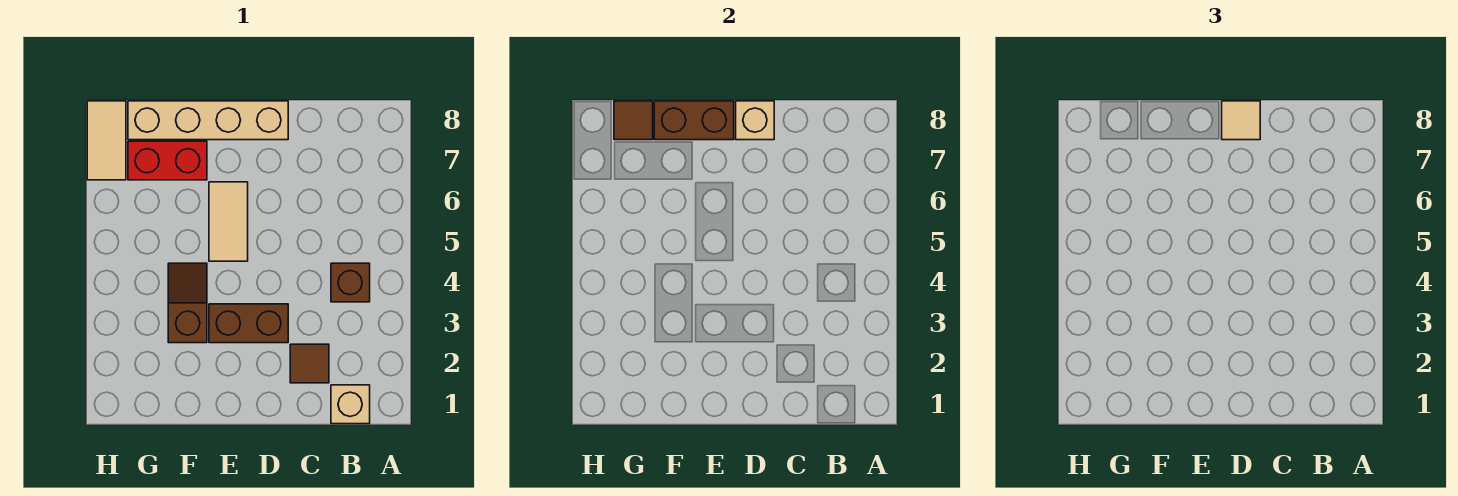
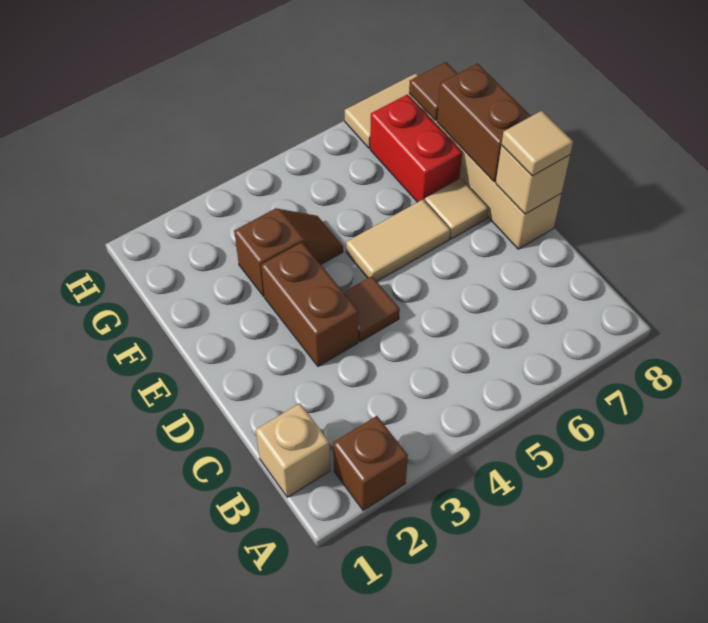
brown brick B4 level 1 -> brown brick A2 level 1
brown tile C2 level 1 -> brown tile D4 level 1
none -> tan tile E7 level 1

